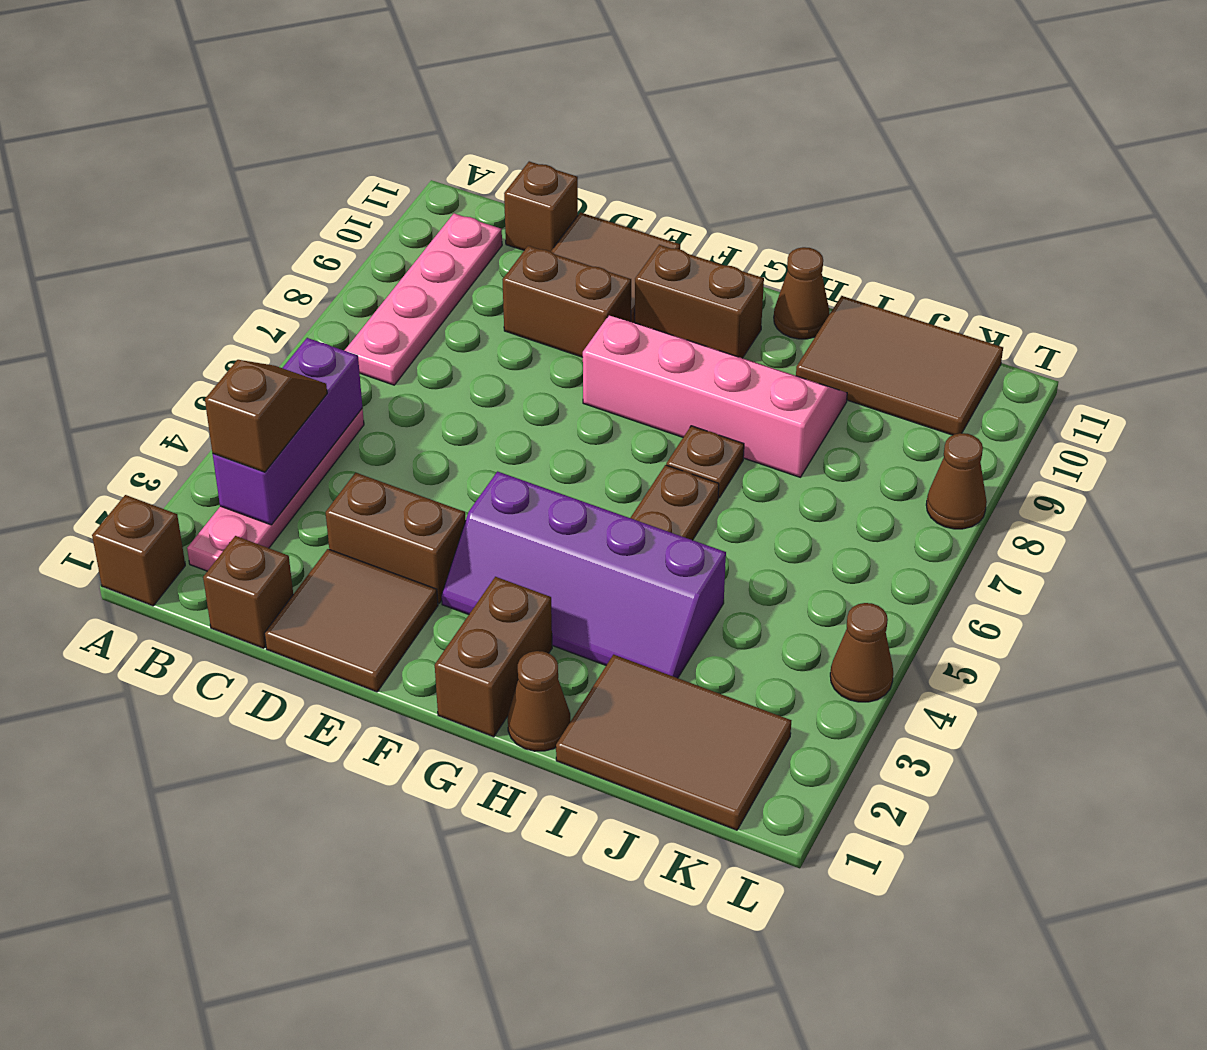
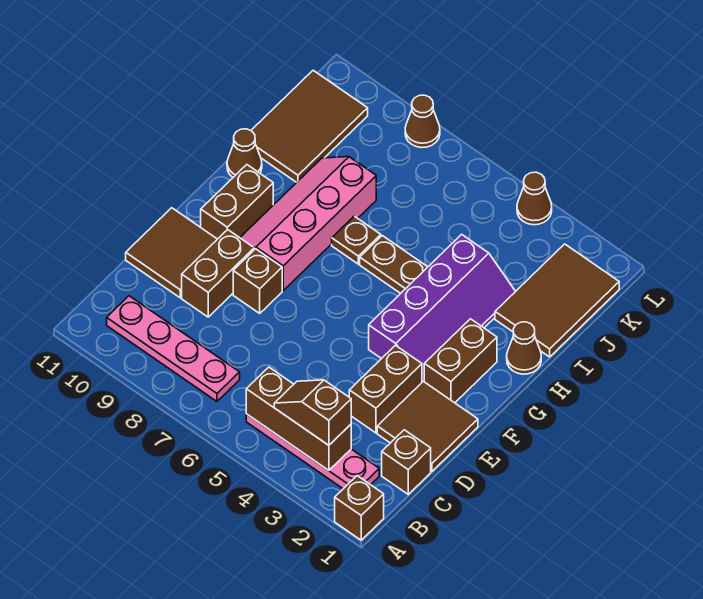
purple brick B3:B5 level 2 -> brown brick B3:B5 level 2
brown brick C11 level 1 -> brown brick E8 level 1
brown brick G1:G2 level 1 -> brown brick F2:G2 level 1

